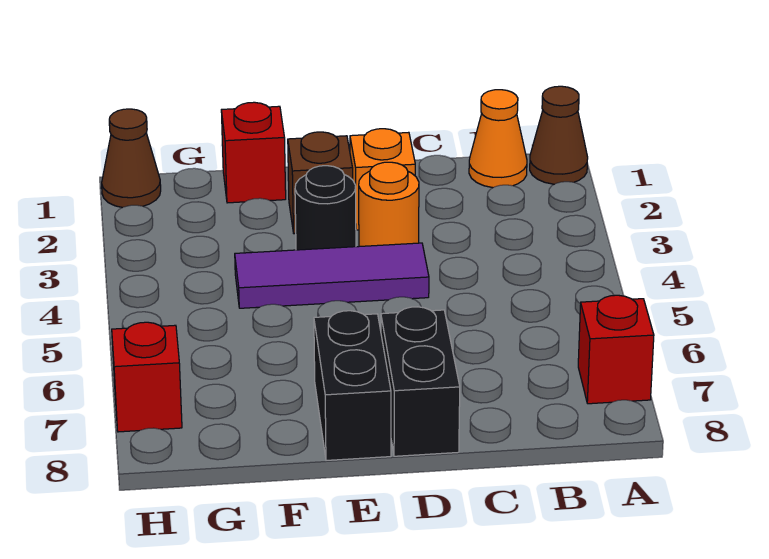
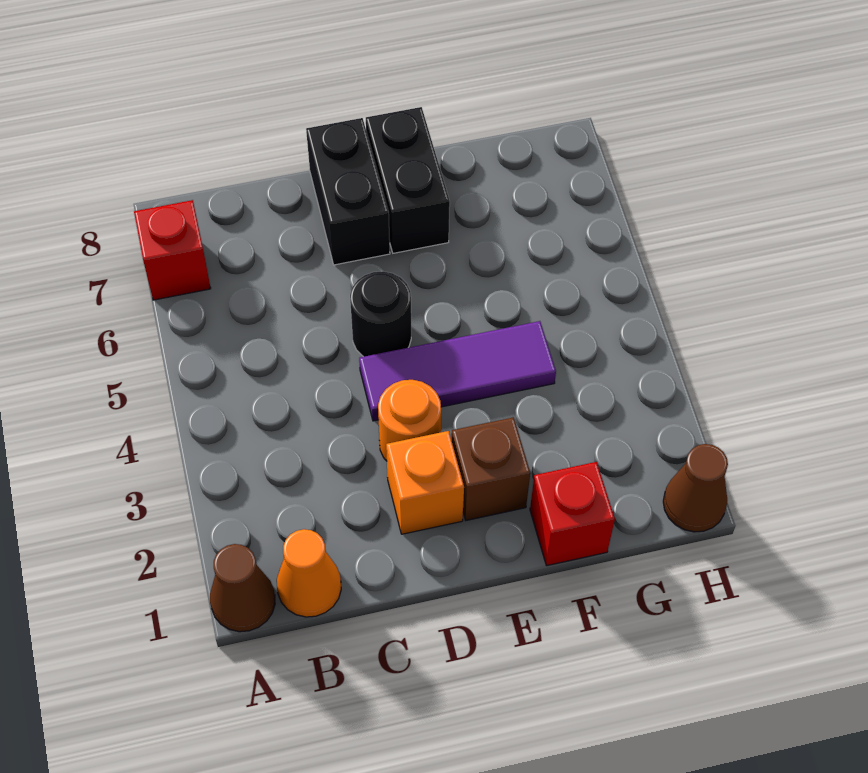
black round brick E3 level 1 -> black round brick D5 level 1
red brick H7 level 1 -> none

